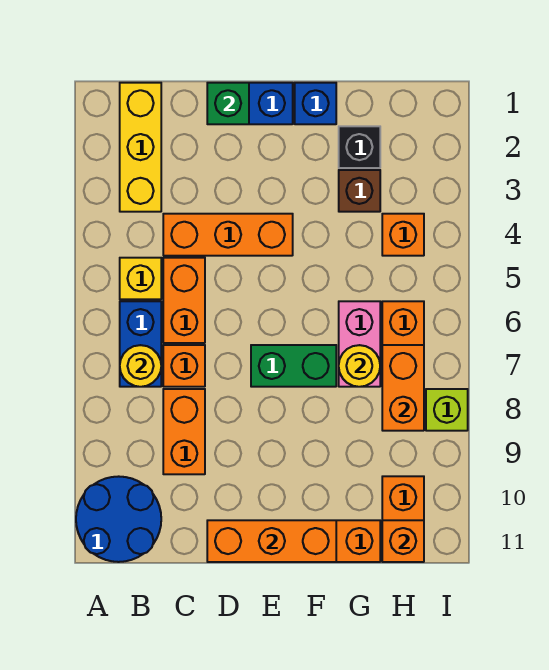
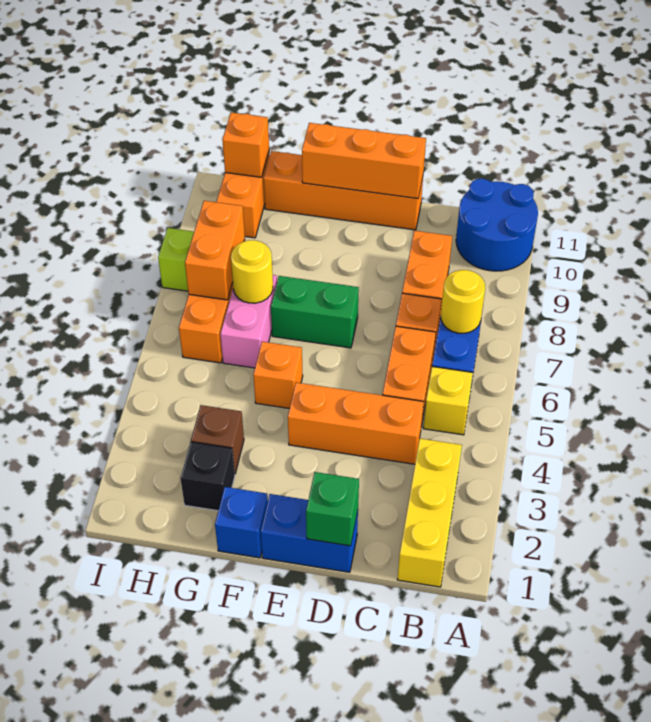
orange brick H4 level 1 -> orange brick F5 level 1

